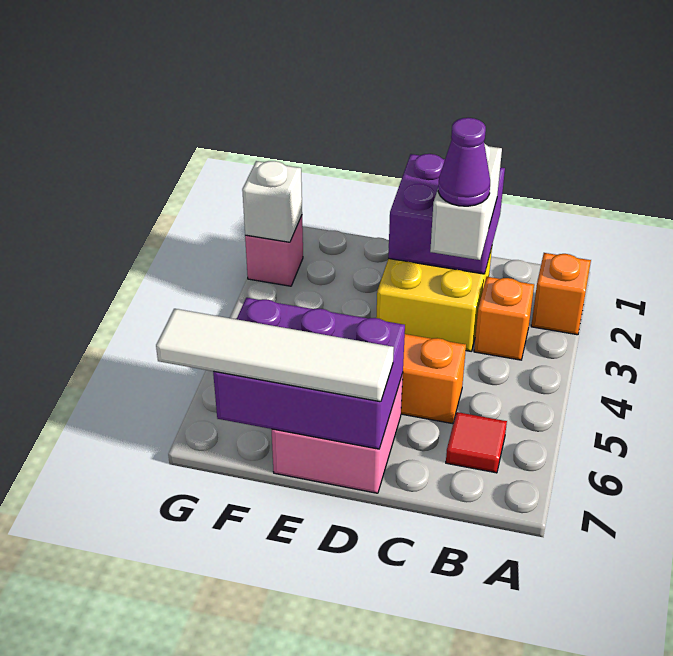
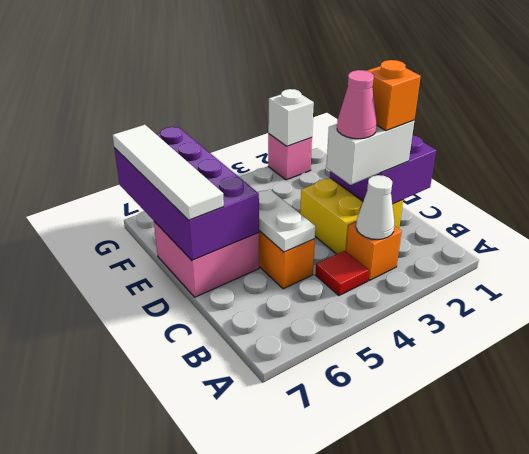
orange brick A2 level 1 -> orange brick C2 level 4
none -> white cone B3 level 2
red tile B6 level 1 -> red tile B4 level 1
purple cone C3 level 4 -> pink cone C3 level 4
none -> white plate C5:D5 level 2
purple brick D6:F7 level 2 -> purple brick D6:G7 level 2

